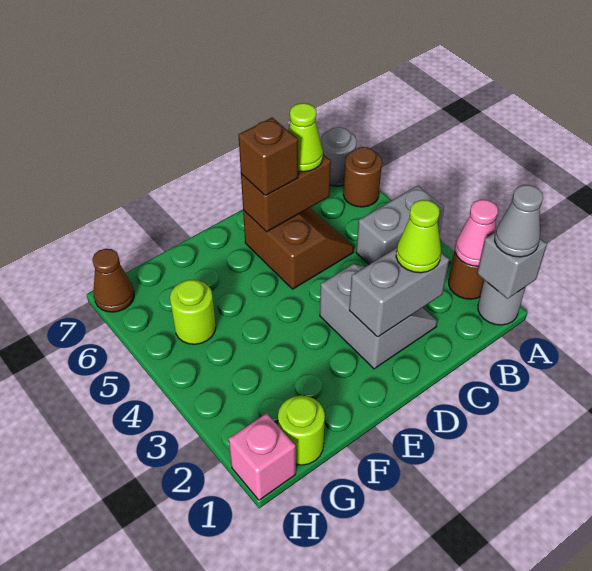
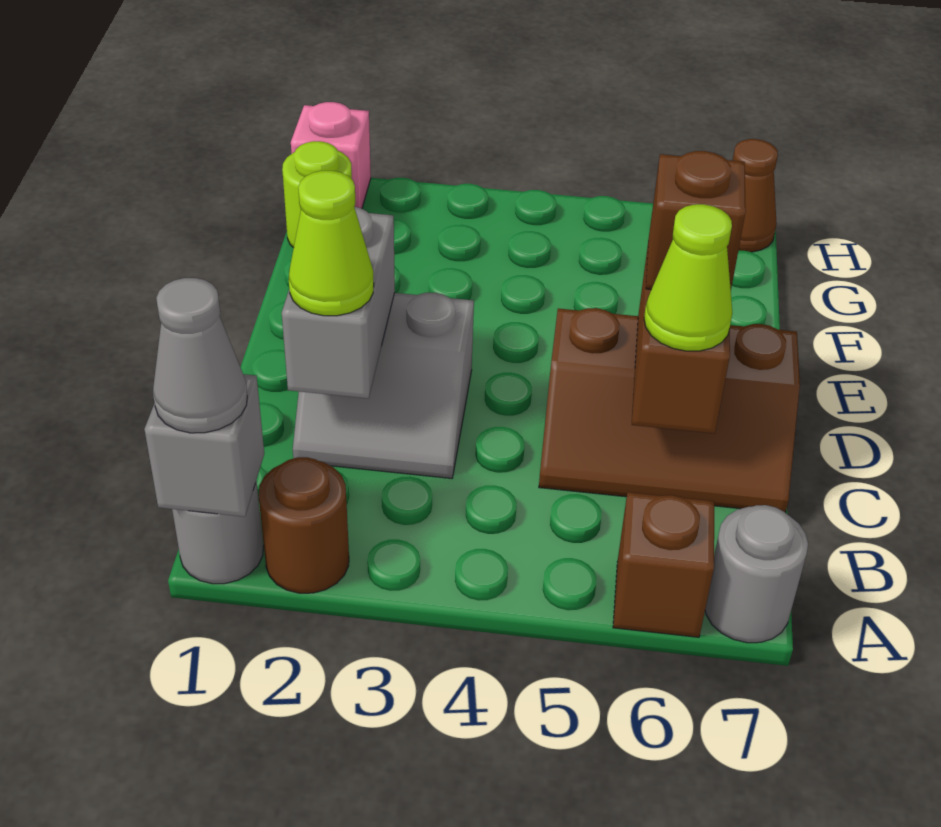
pink cone A2 level 2 -> none
grey brick A4:B4 level 1 -> none
brown round brick A6 level 1 -> brown brick A6 level 1
brown slope C5:D6 level 1 top D -> brown slope C5:D7 level 1 top D
lime round brick G5 level 1 -> none

